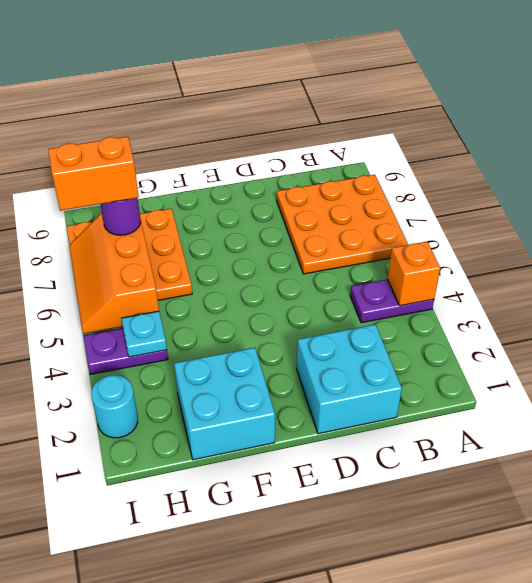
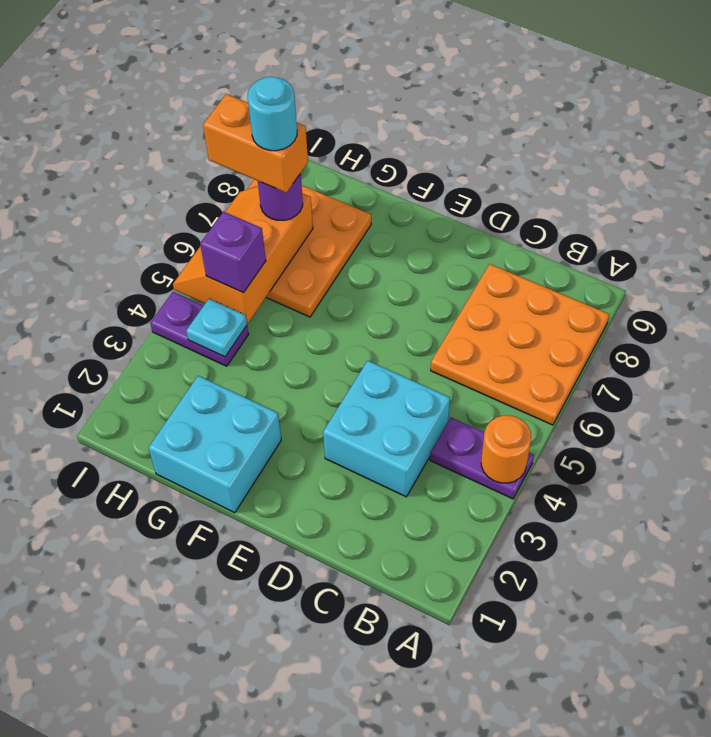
orange brick A4 level 2 -> orange round brick A4 level 2
cyan brick C1:D2 level 1 -> cyan brick C3:D4 level 1
none -> purple brick H5 level 3
cyan round brick I2 level 1 -> cyan round brick H7 level 5

